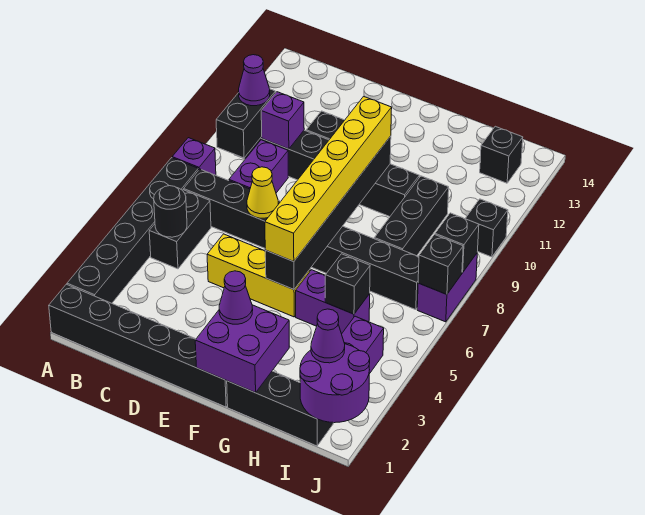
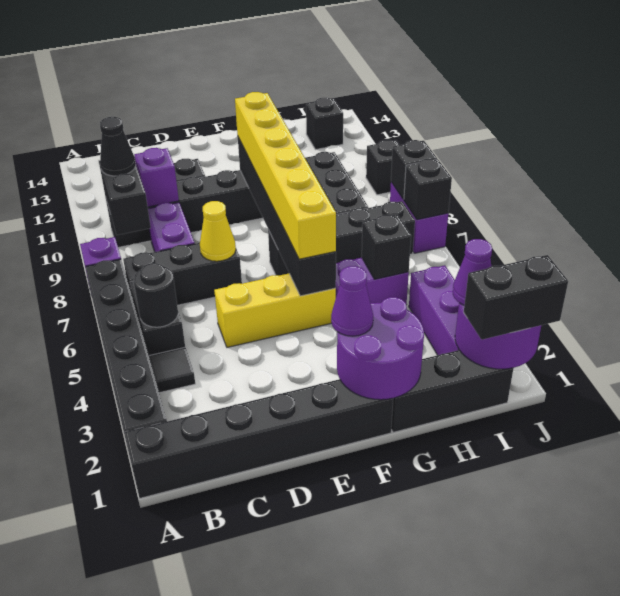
none -> black tile B4 level 1
purple cone B10 level 3 -> black cone B10 level 3
purple brick F1:G2 level 2 -> purple round brick F1:G2 level 2
none -> black brick I1:J1 level 3

